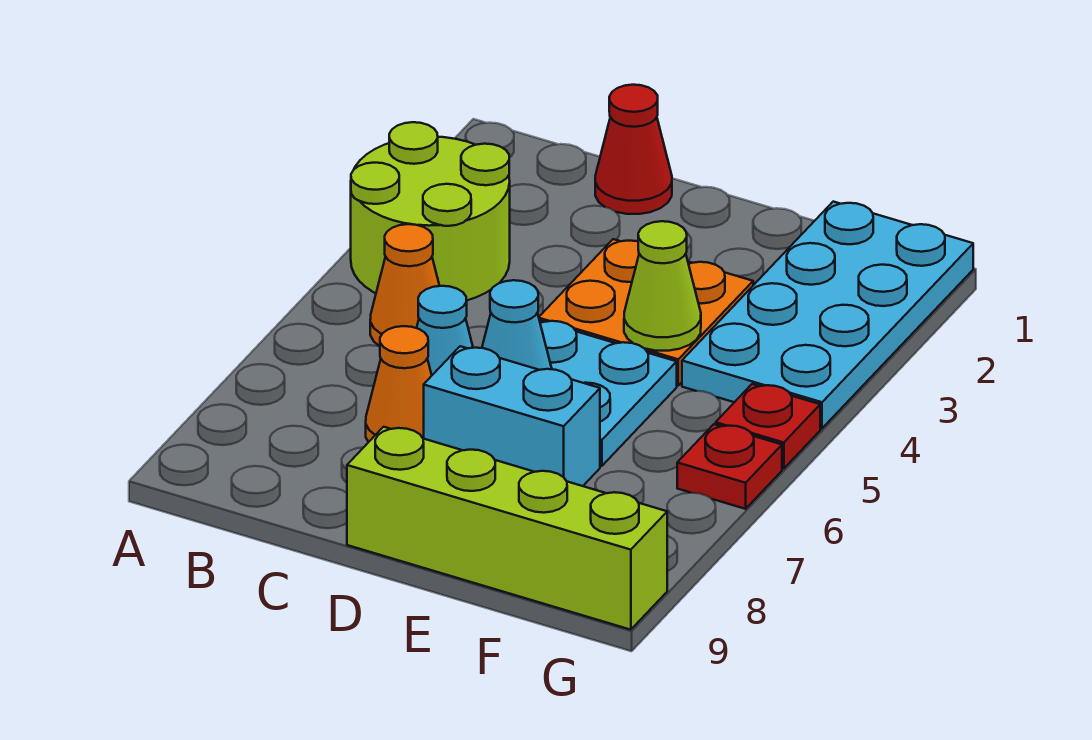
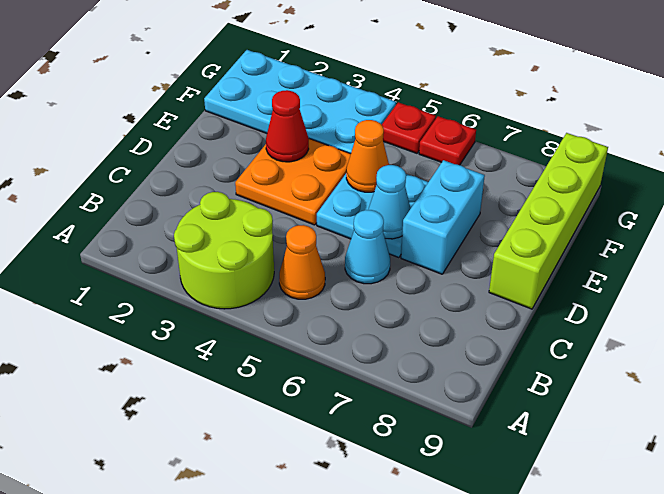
red cone C1 level 1 -> red cone E3 level 2
orange cone C7 level 1 -> orange cone E5 level 2
lime cone E4 level 2 -> none

